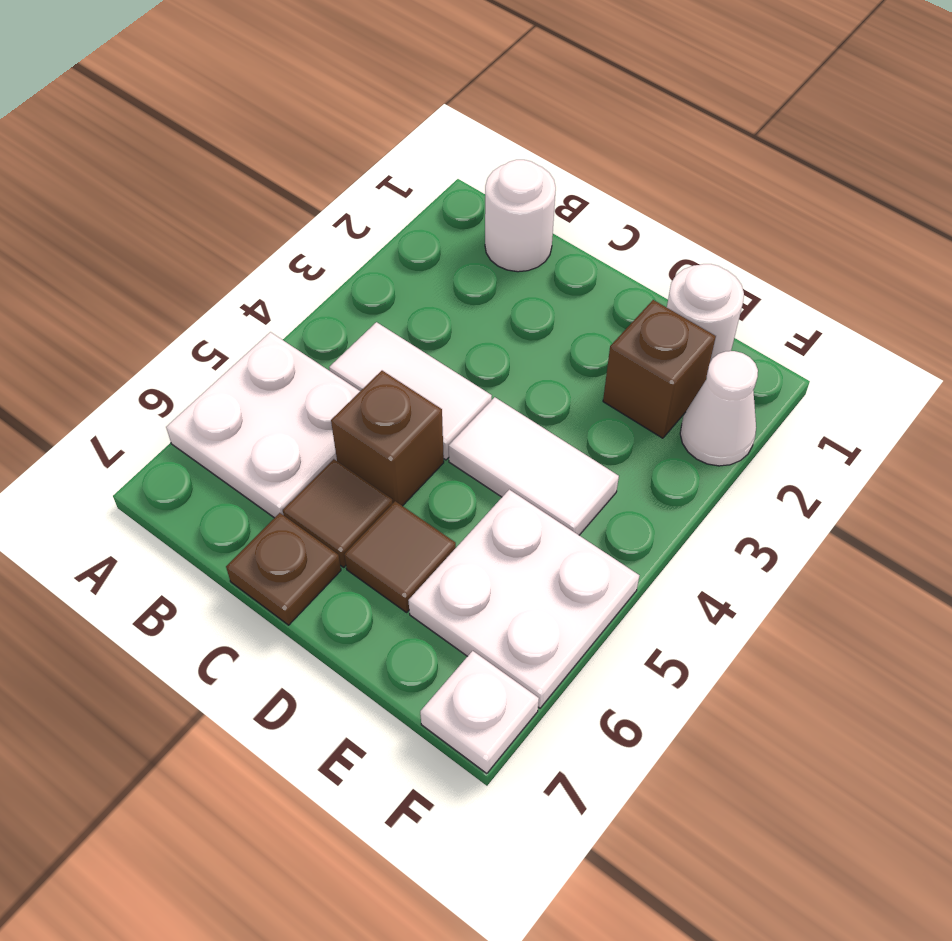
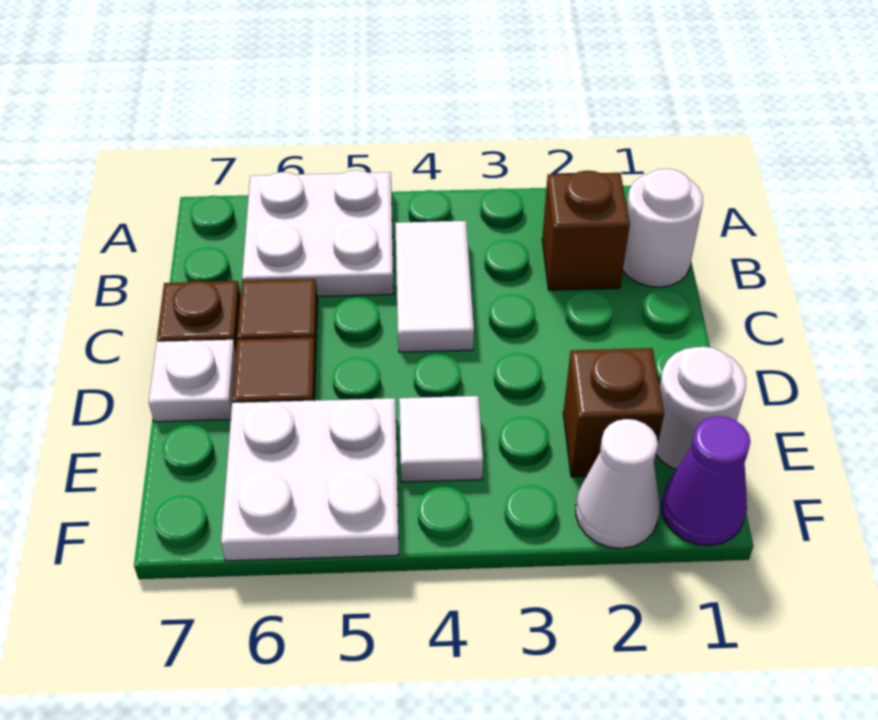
brown brick C5 level 1 -> brown brick B2 level 1
white tile D4:E4 level 1 -> white tile E4 level 1
none -> purple cone F1 level 1
white plate F7 level 1 -> white plate D7 level 1

